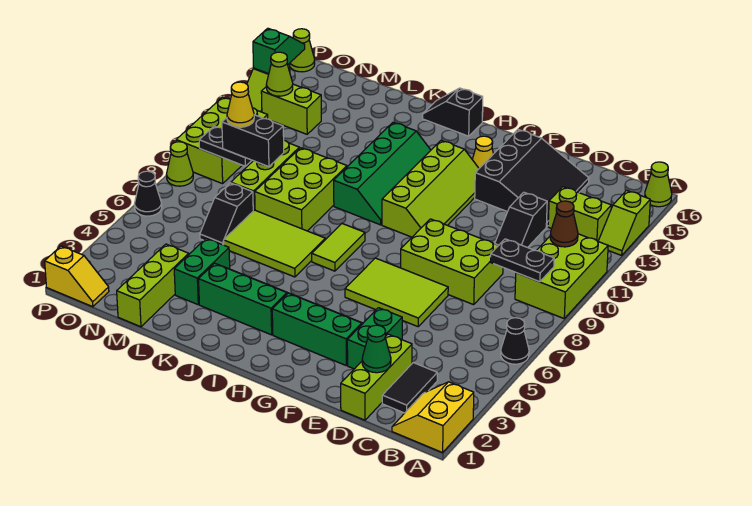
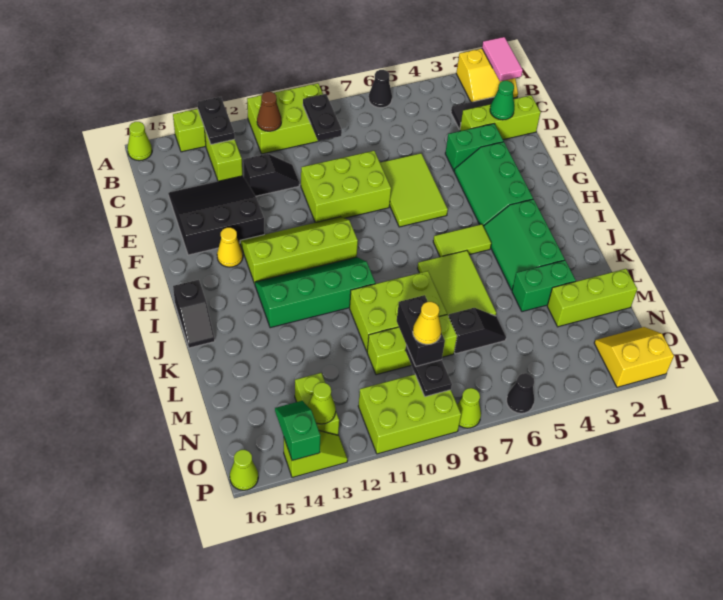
none -> pink tile A1:B1 level 2
none -> black plate A13:B13 level 2
lime brick D8:F9 level 1 -> lime brick E8:F10 level 1
lime tile I7:I8 level 1 -> lime tile I5:I6 level 1
yellow slope O1:P1 level 1 top P -> yellow slope O1:P2 level 1 top P
green slope P14:P15 level 2 top 14 -> green slope O14:P14 level 2 top P

